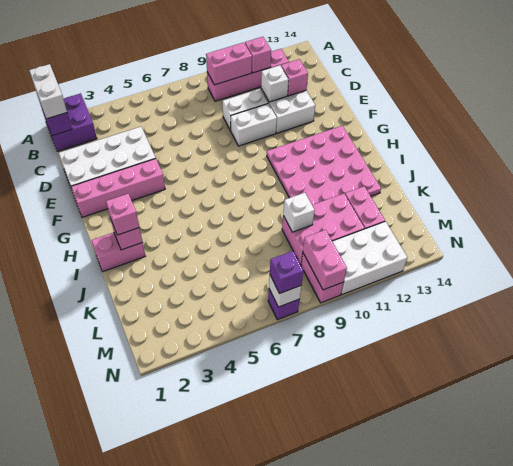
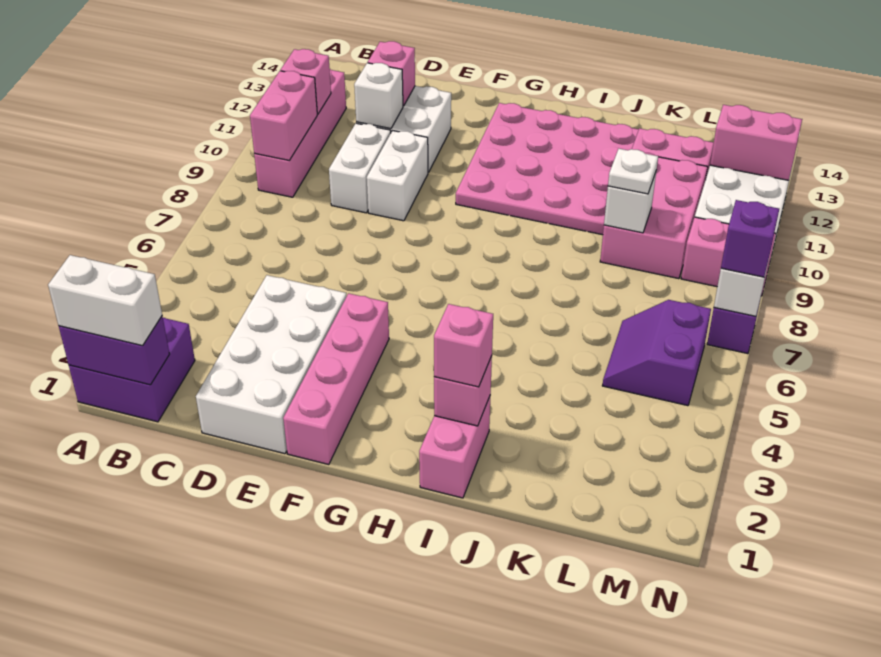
none -> white plate K9 level 3
none -> purple slope L5:M6 level 1 top M
pink brick M9:N9 level 2 -> pink brick M12:N12 level 2

